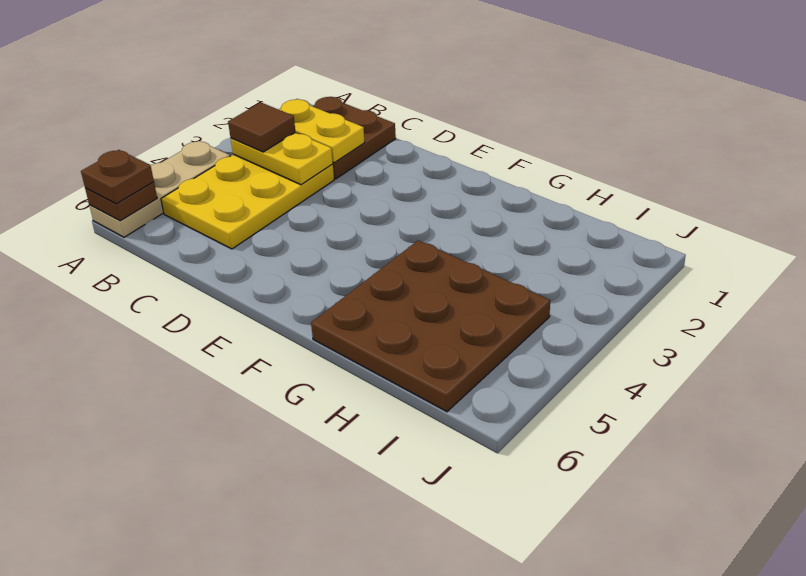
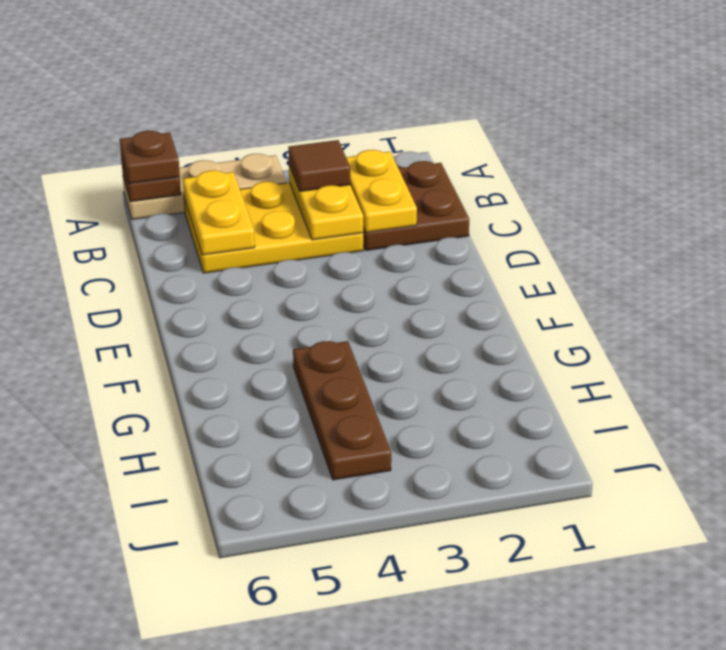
none -> yellow plate B5:C5 level 2
brown plate G4:I6 level 1 -> brown plate G4:I4 level 1

